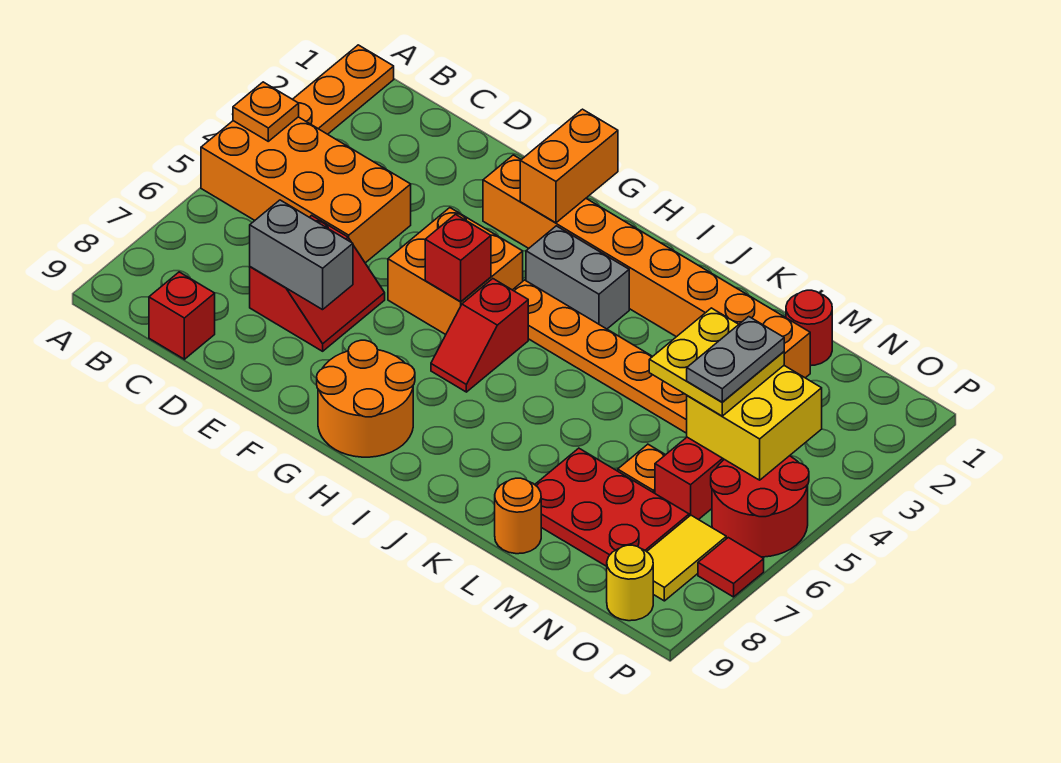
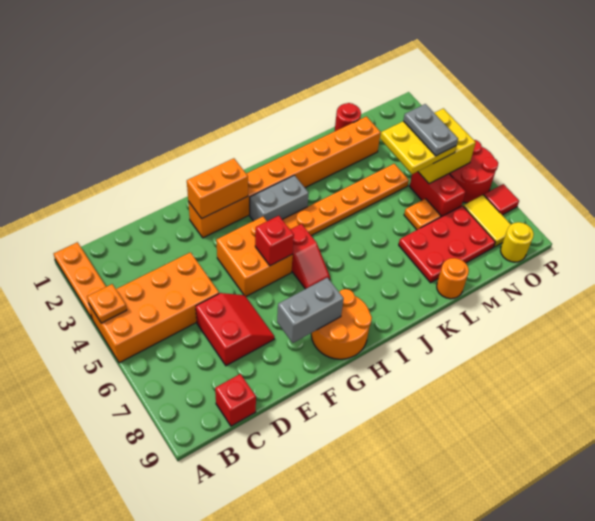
grey brick D7:E7 level 2 -> grey brick F8:G8 level 2
orange brick G1:G2 level 2 -> orange brick F2:G2 level 2

